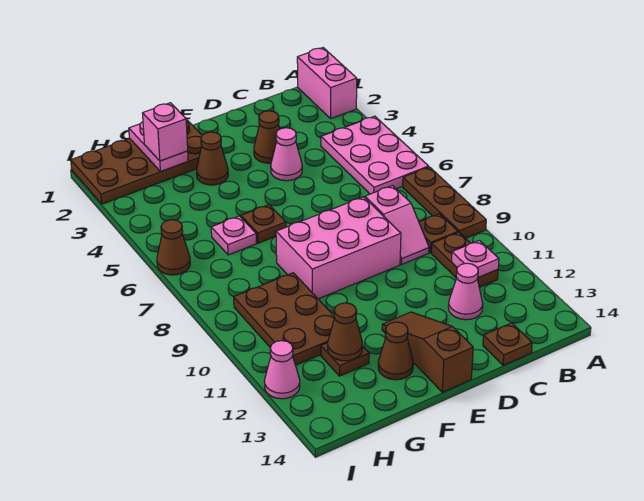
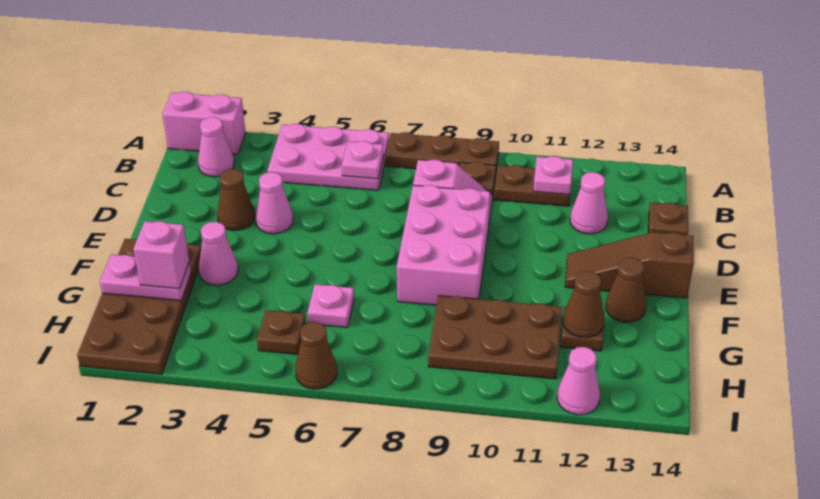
none -> pink cone B2 level 1
none -> pink plate B6 level 2
brown cone F3 level 1 -> pink cone F3 level 1
brown plate F6 level 1 -> brown plate H5 level 1

